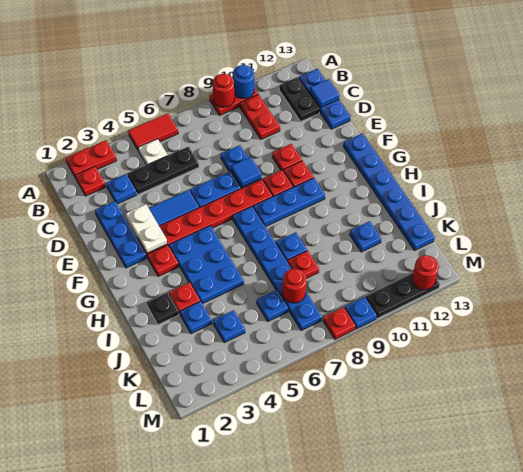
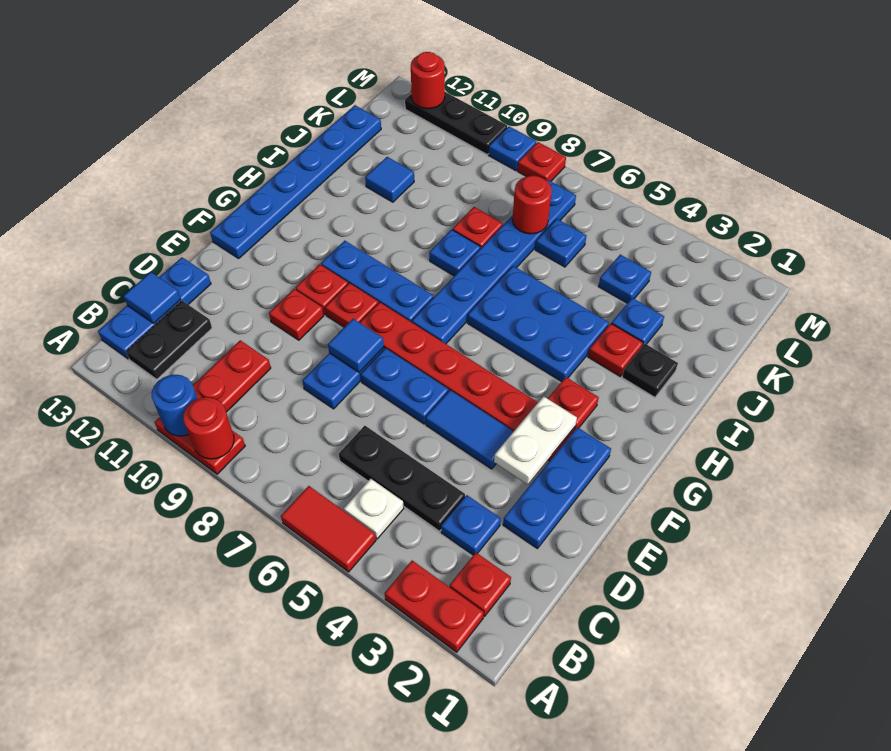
blue plate G4:I5 level 1 -> blue plate H4:I6 level 1
blue plate J11 level 1 -> blue tile J11 level 1

